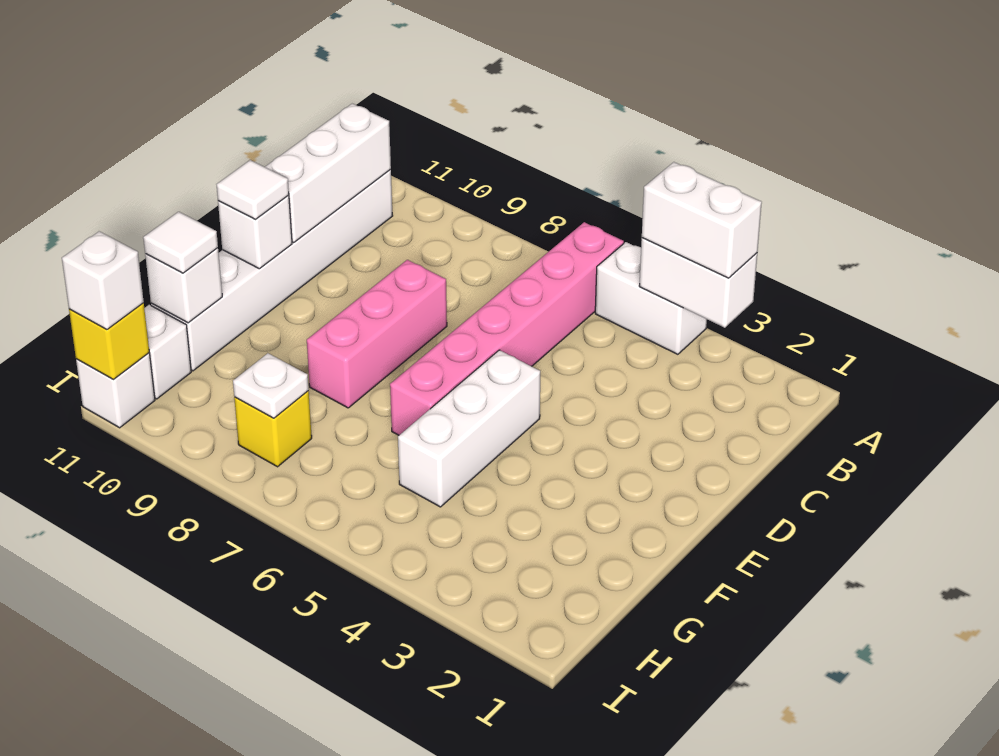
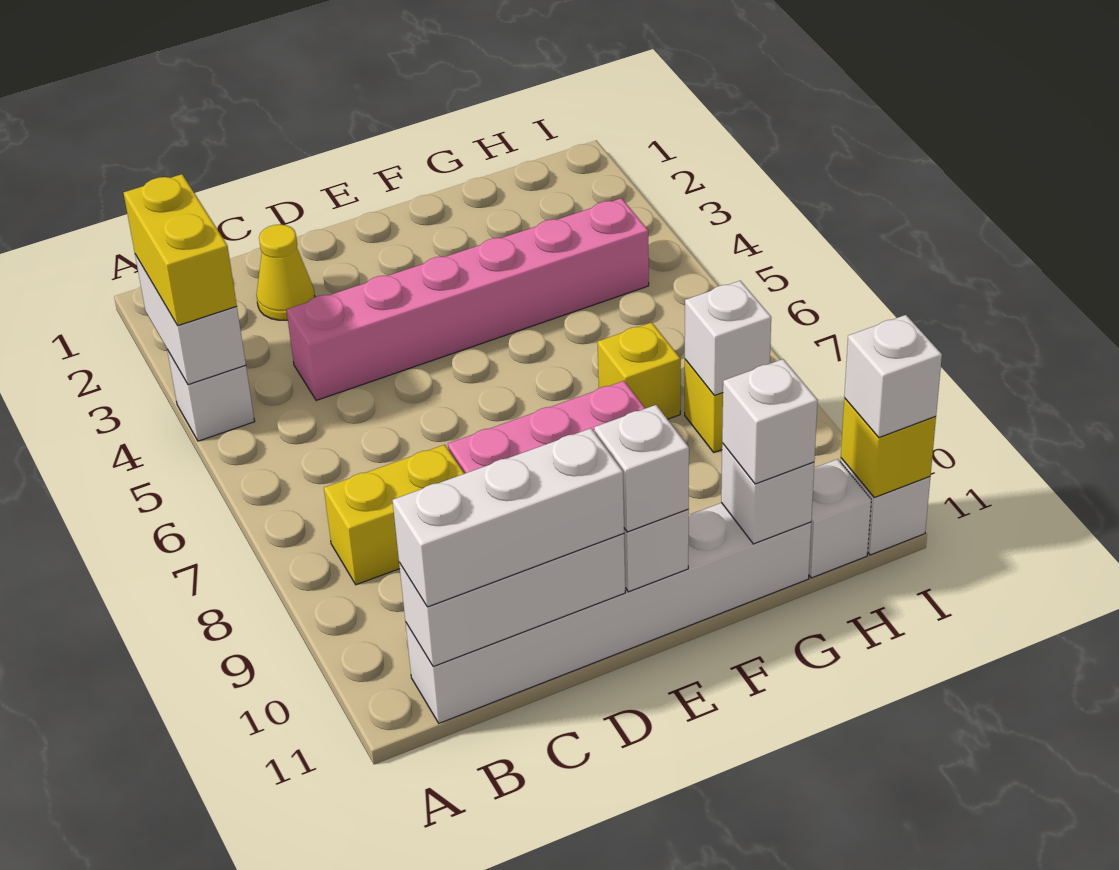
white brick A3:A4 level 3 -> yellow brick A3:A4 level 3
white brick A4:A5 level 1 -> white brick A4 level 1
pink brick A6:F6 level 1 -> pink brick C4:H4 level 1
none -> yellow brick B8:C8 level 1
none -> yellow cone C2 level 1
white brick E5:G5 level 1 -> white brick B11:D11 level 3
white tile E11 level 3 -> white brick E11 level 3
none -> yellow brick G7 level 1
white tile G11 level 3 -> white brick G11 level 3
white plate H8 level 2 -> white brick H8 level 2

